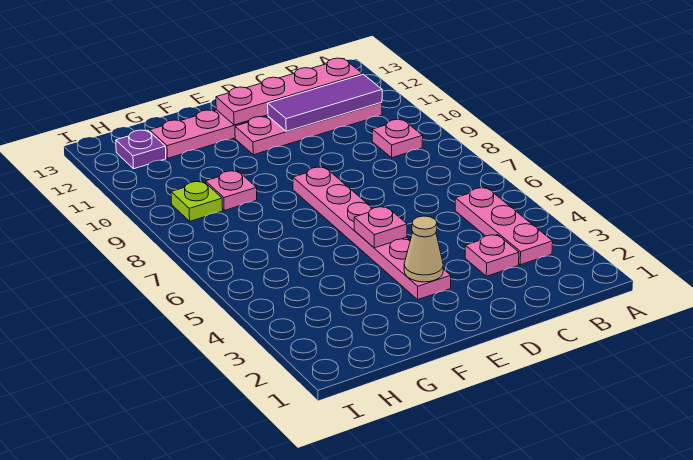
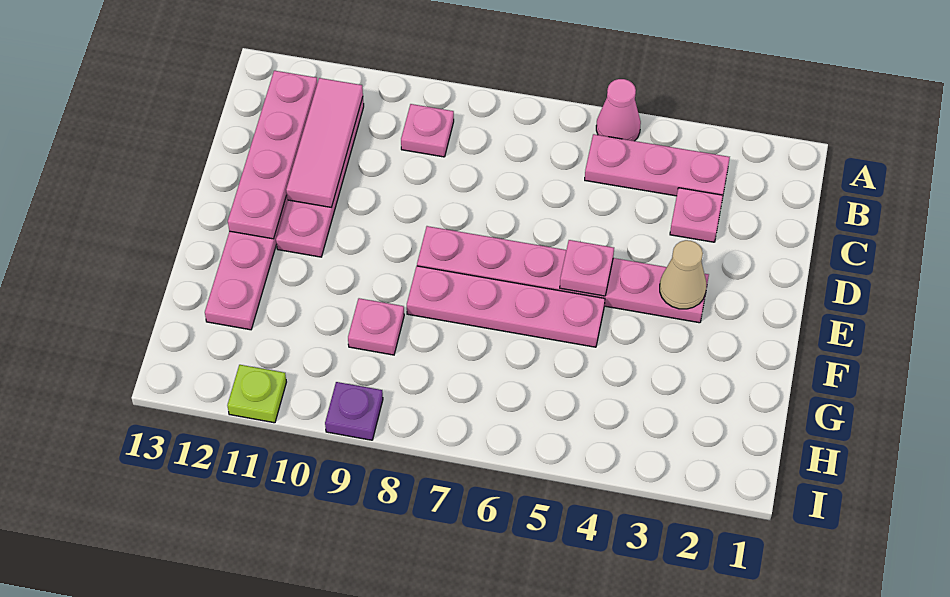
none -> pink cone A5 level 1
purple tile B11:D11 level 2 -> pink tile B11:D11 level 2
none -> pink plate F5:F8 level 1
lime plate H9 level 1 -> lime plate I11 level 1
purple plate H12 level 1 -> purple plate I9 level 1

